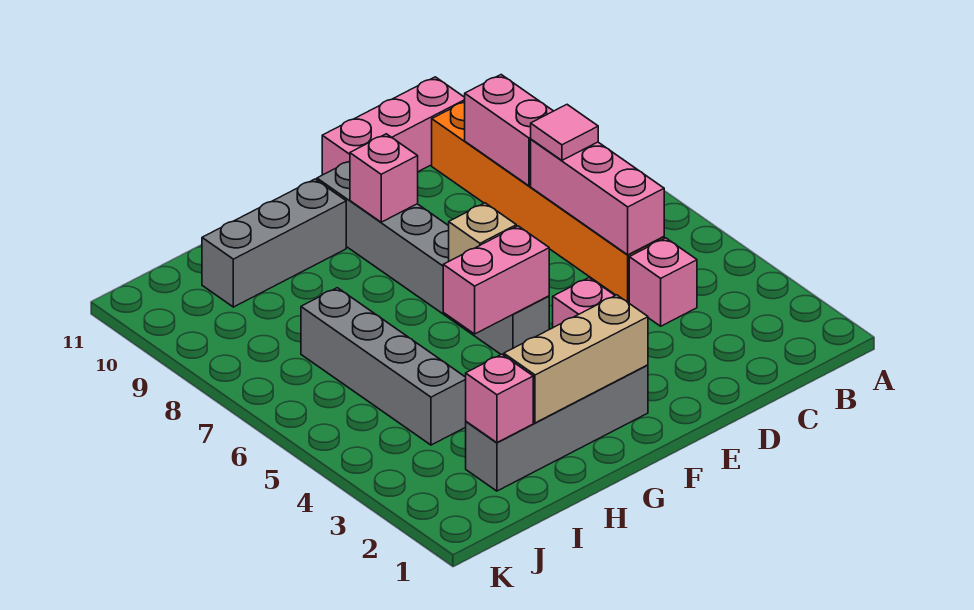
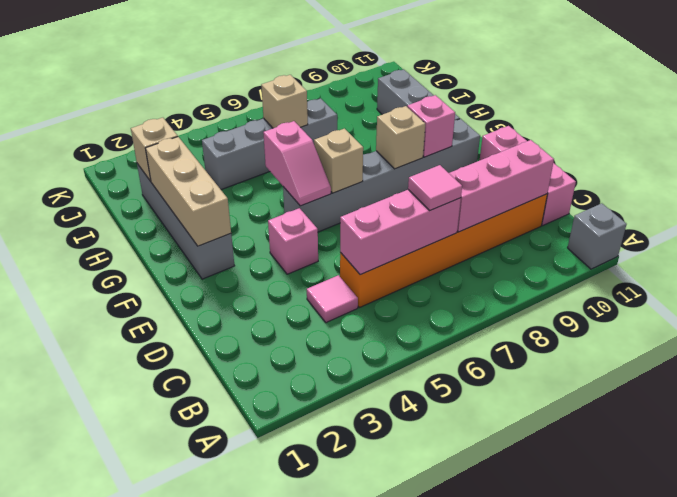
none -> grey brick A11 level 1
pink brick C4 level 1 -> pink tile C4 level 1
pink brick C8:C9 level 2 -> pink brick C8:C10 level 2
pink brick F5:G5 level 2 -> pink slope F5:G5 level 2 top G
none -> tan brick F8 level 2
pink brick I2 level 2 -> tan brick I2 level 2
none -> tan brick I6 level 2

